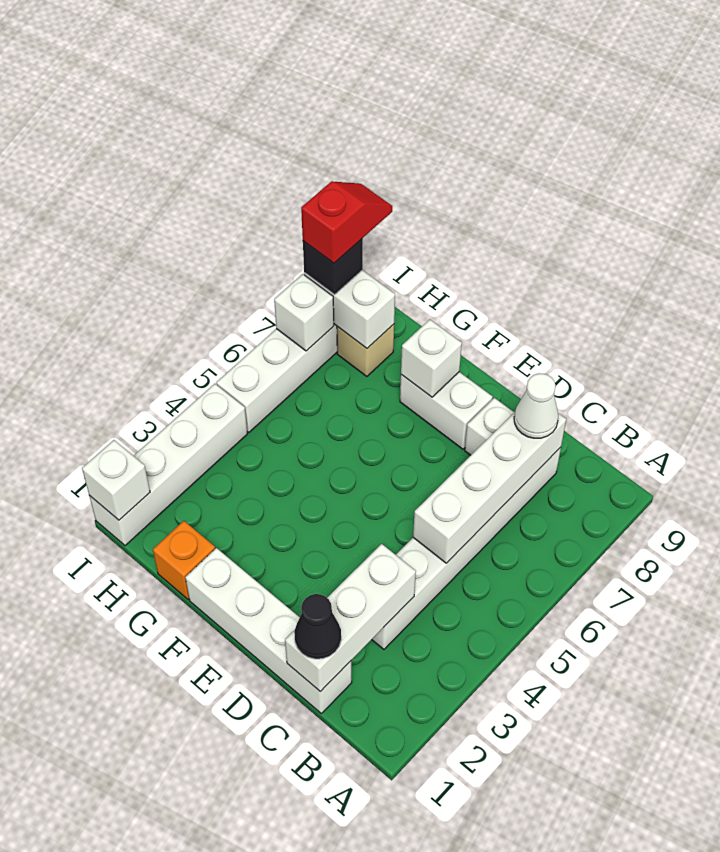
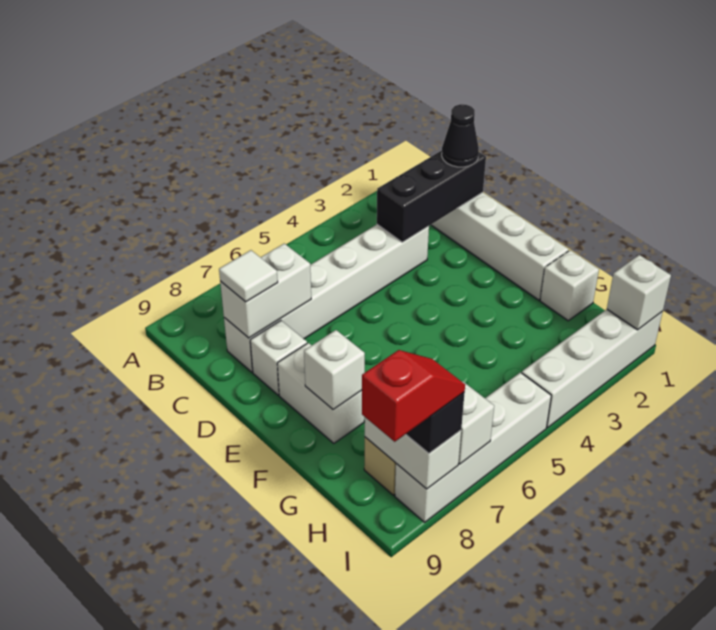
white brick C1:C3 level 2 -> black brick C1:C3 level 2
white brick C5:C8 level 2 -> white brick C7:C8 level 2
white cone C8 level 3 -> white tile C8 level 3
orange brick G1 level 1 -> white brick G1 level 1
red slope I8:I9 level 4 top 8 -> red slope I8:I9 level 4 top 9

